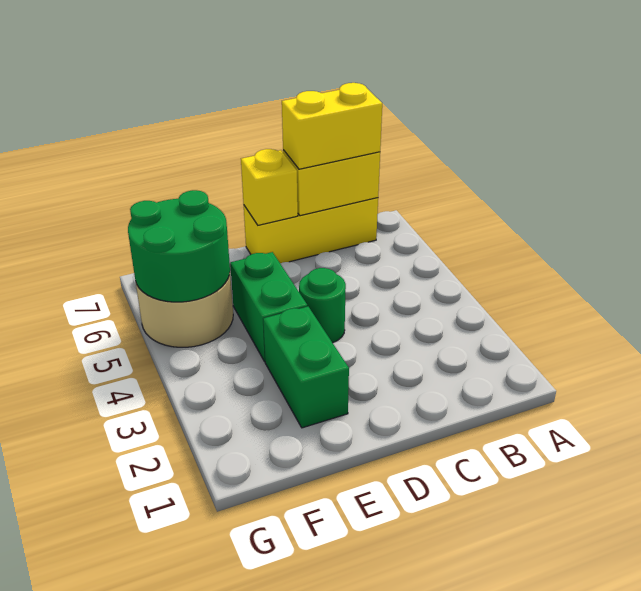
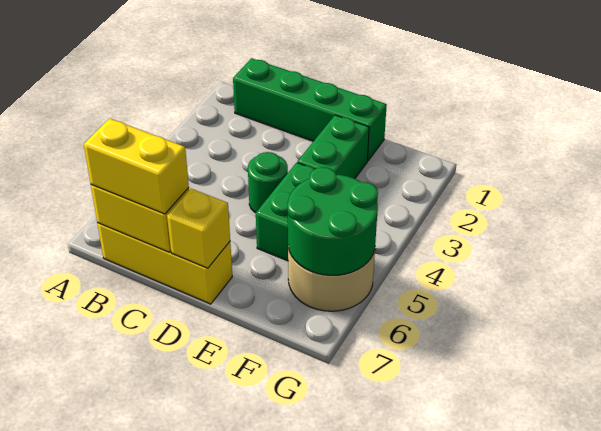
none -> green brick B1:E1 level 1

